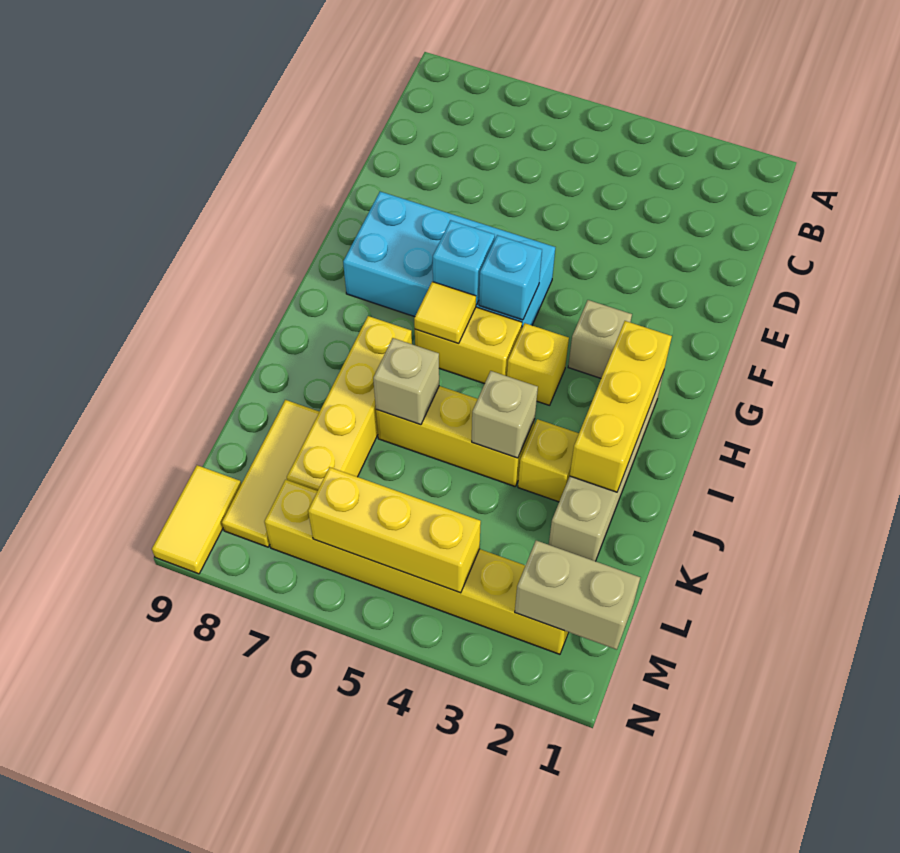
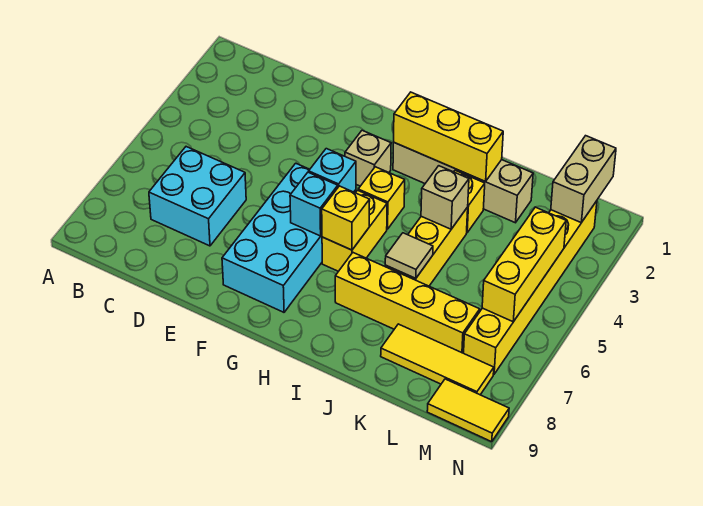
none -> cyan brick C6:D7 level 1
yellow tile H6 level 2 -> yellow brick H6 level 2
tan brick J6 level 2 -> tan tile J6 level 2

